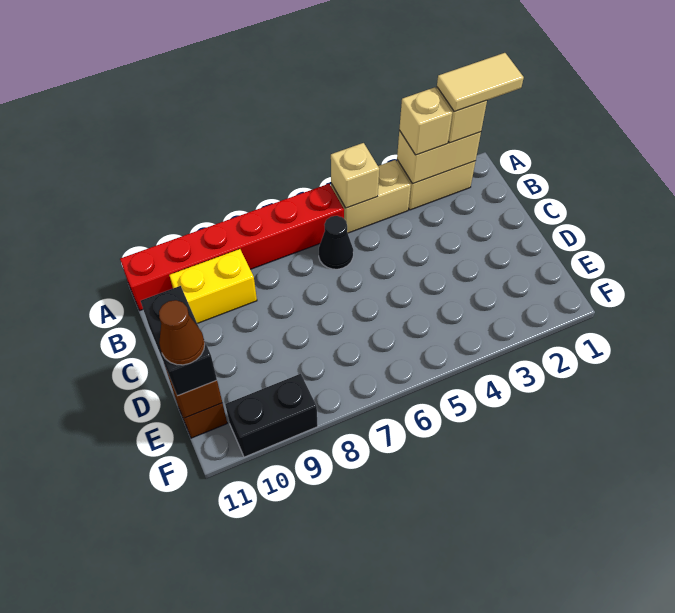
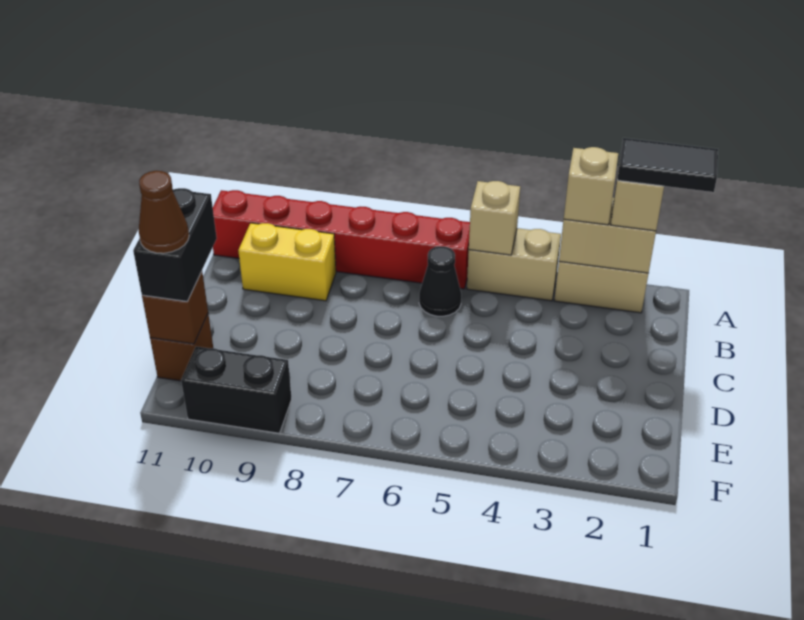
tan tile A1:A2 level 4 -> black tile A1:A2 level 4

